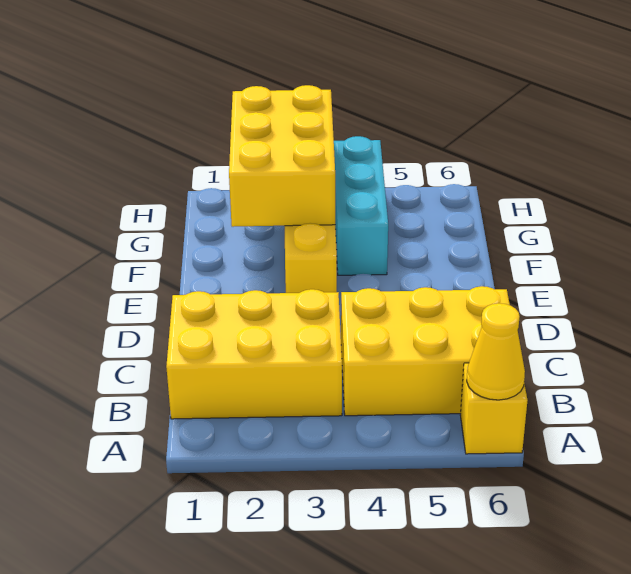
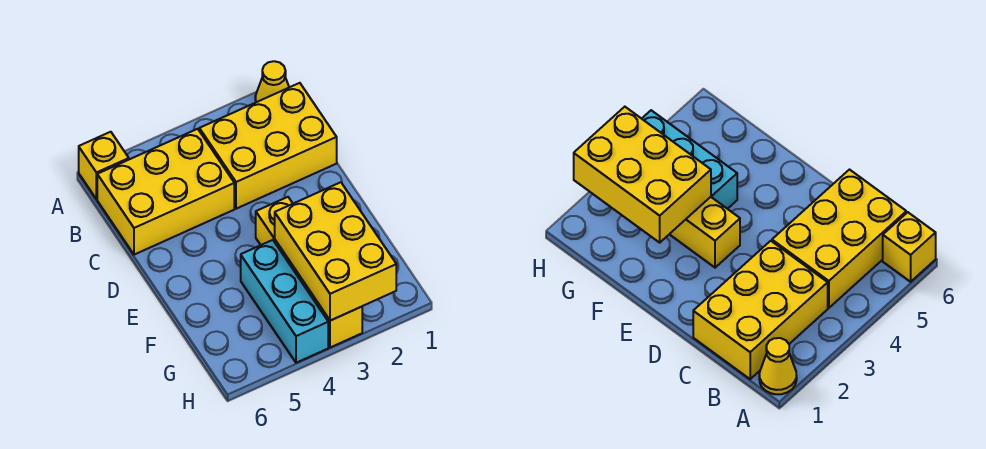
yellow cone A6 level 2 -> yellow cone A1 level 1

